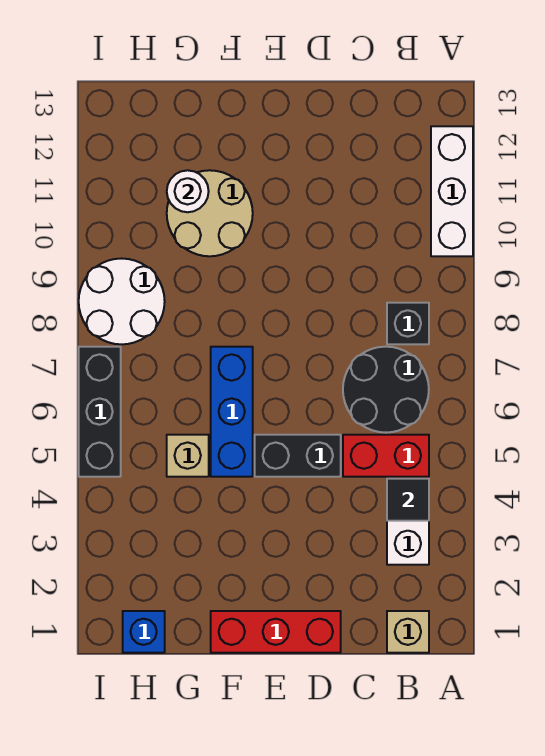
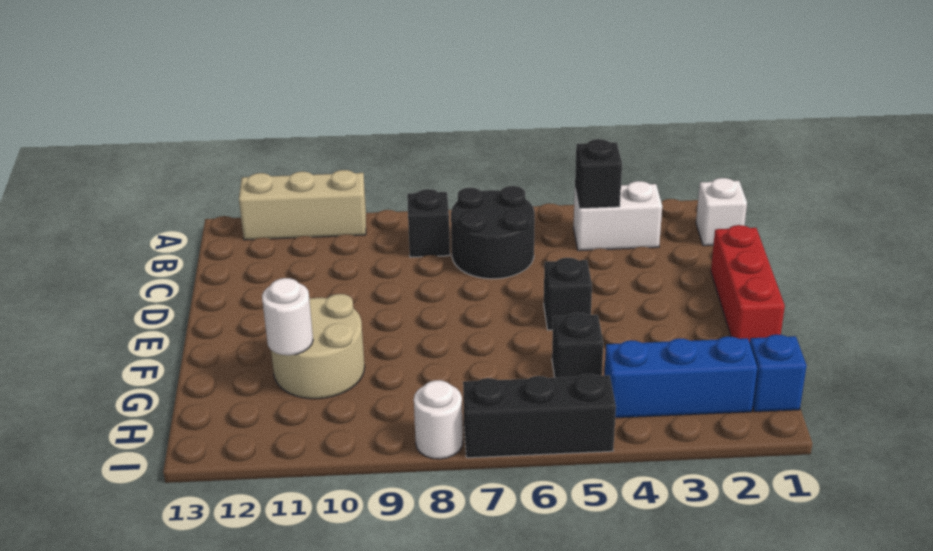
white brick A10:A12 level 1 -> tan brick A10:A12 level 1
tan brick B1 level 1 -> white brick B1 level 1
black tile B4 level 2 -> black brick B4 level 2
red brick B5:C5 level 1 -> none
black brick D5:E5 level 1 -> black brick E5 level 1
blue brick F5:F7 level 1 -> blue brick H2:H4 level 1
tan brick G5 level 1 -> black brick G5 level 1
white round brick H8:I9 level 1 -> white round brick I8 level 1

